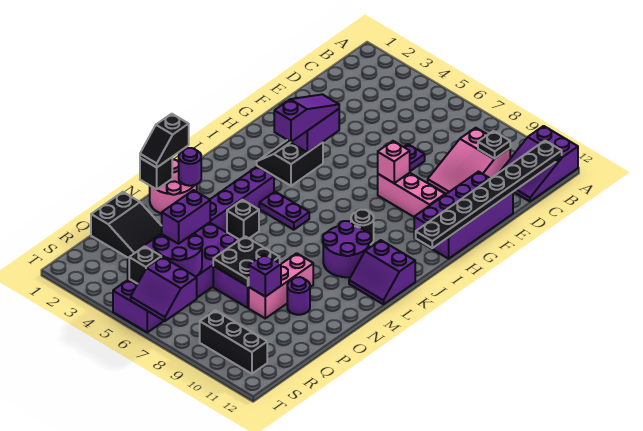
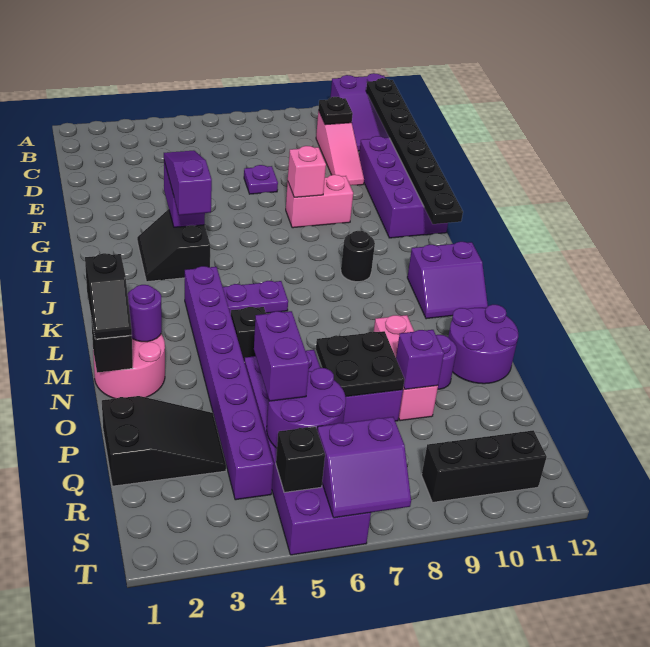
pink slope C9:E10 level 1 top C -> pink slope C10:E10 level 1 top C
pink brick G8:G10 level 1 -> pink brick G8:G9 level 1
purple round brick K9:L10 level 1 -> purple round brick N11:O12 level 1

